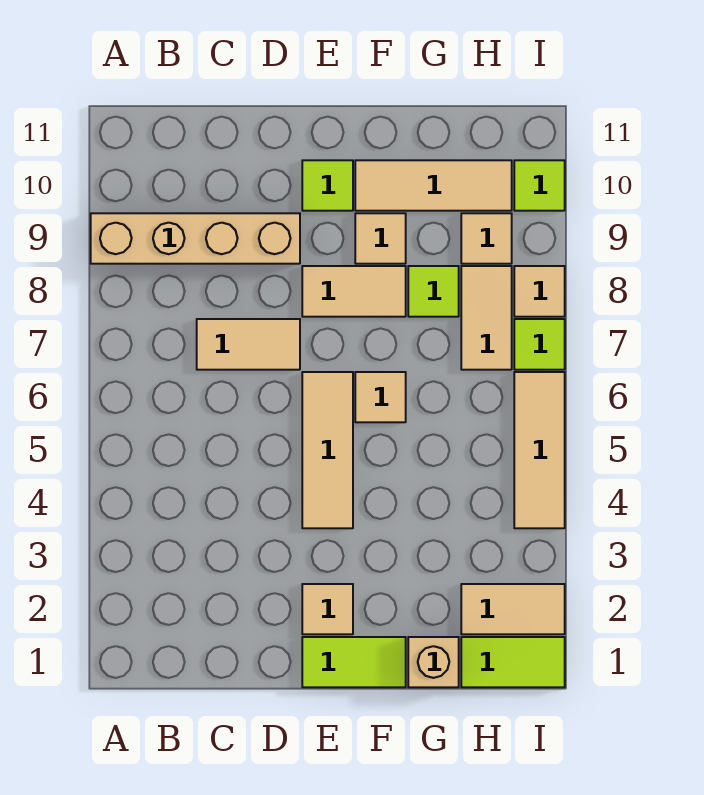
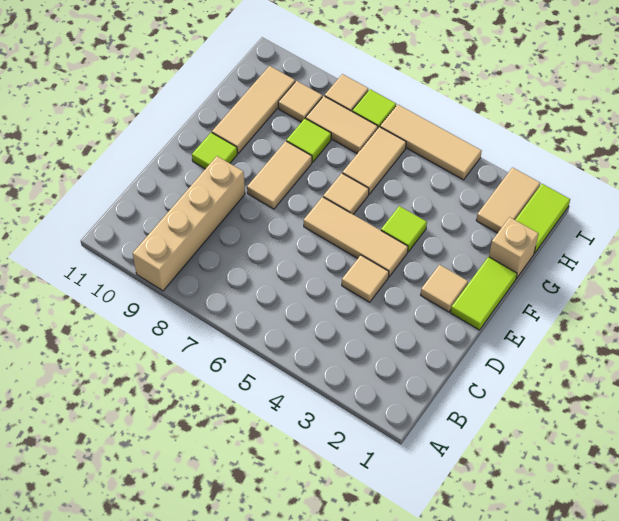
tan tile C7:D7 level 1 -> tan tile G6:H6 level 1
tan tile F9 level 1 -> tan tile D4 level 1
lime tile I10 level 1 -> lime tile F4 level 1

